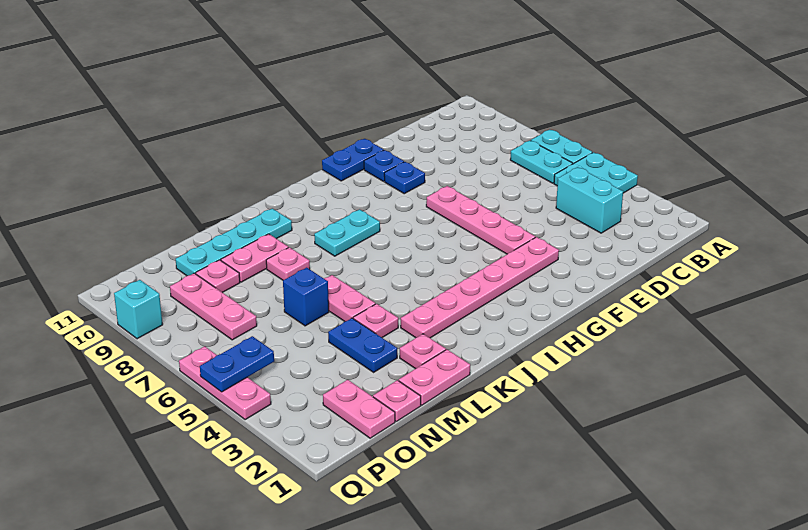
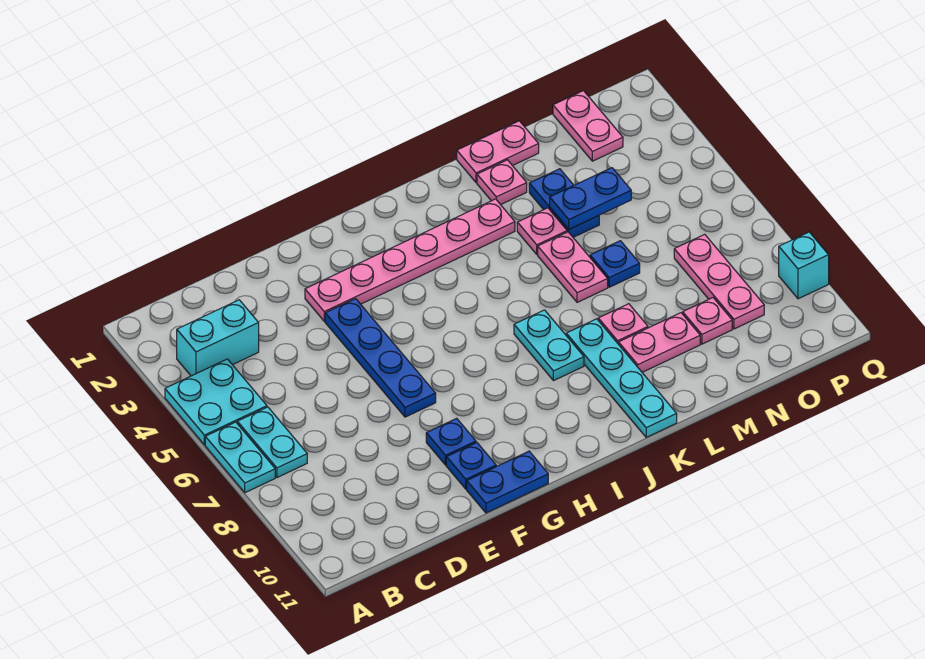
cyan brick C3:C4 level 1 -> cyan brick B3:C3 level 1
pink plate F4:F7 level 1 -> blue plate F4:F7 level 1
cyan plate I8:J8 level 1 -> cyan plate J7:J8 level 1
cyan plate K10:N10 level 1 -> cyan plate K8:K11 level 1
blue brick M6 level 1 -> blue plate M6 level 1
pink plate N1 level 1 -> none
blue plate P5:Q5 level 2 -> blue plate M4:N4 level 2
pink plate Q4:Q6 level 1 -> none

